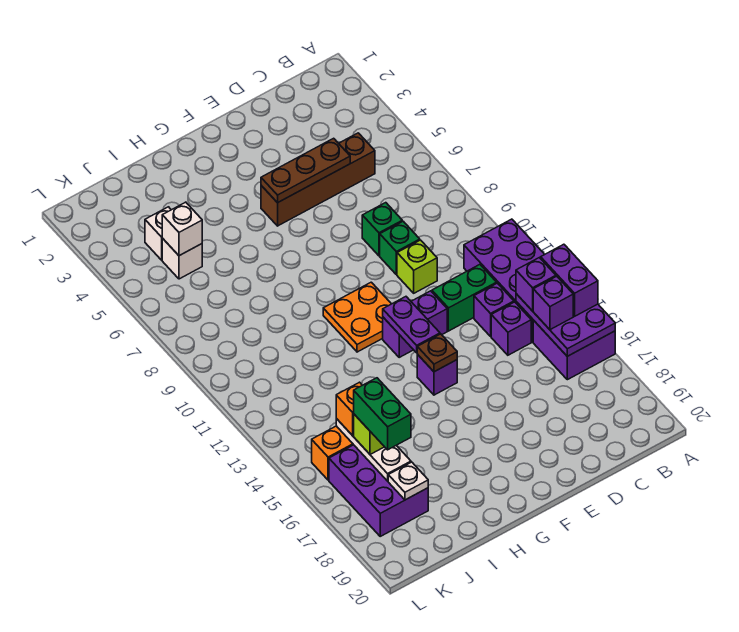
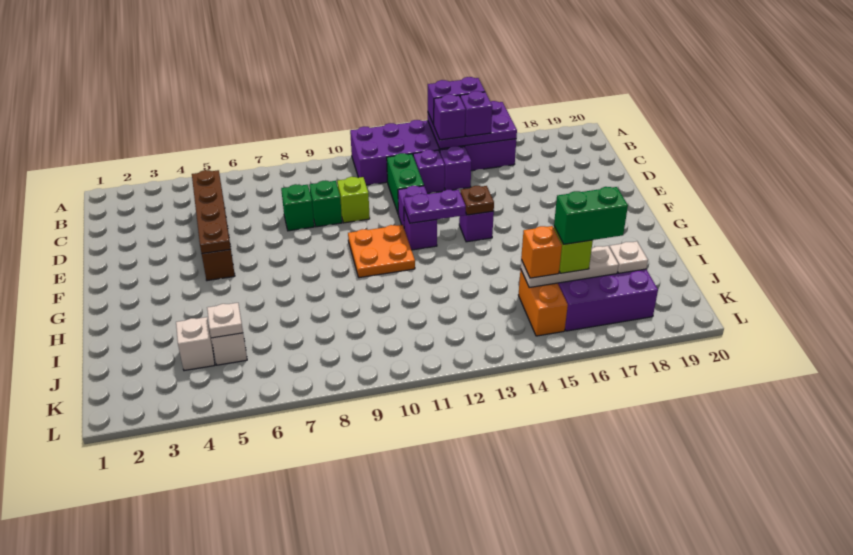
brown plate D5:F5 level 2 -> brown plate C5:F5 level 2
white brick J5 level 2 -> white plate J5 level 2

